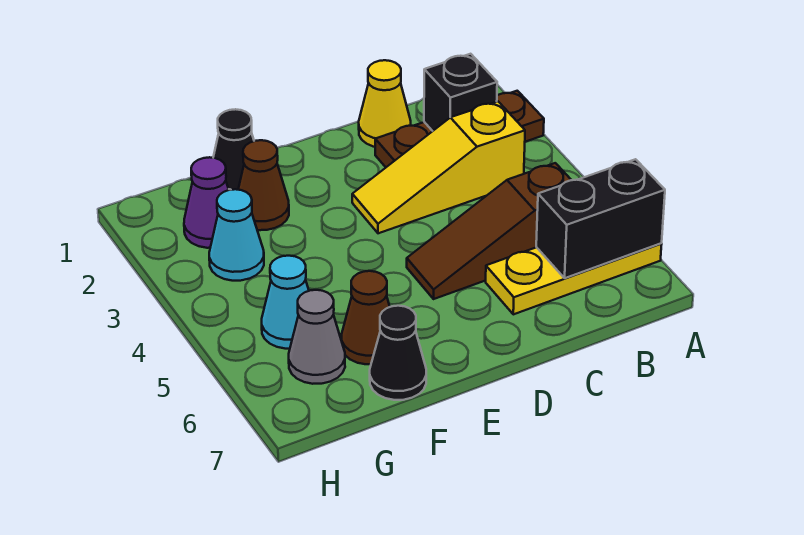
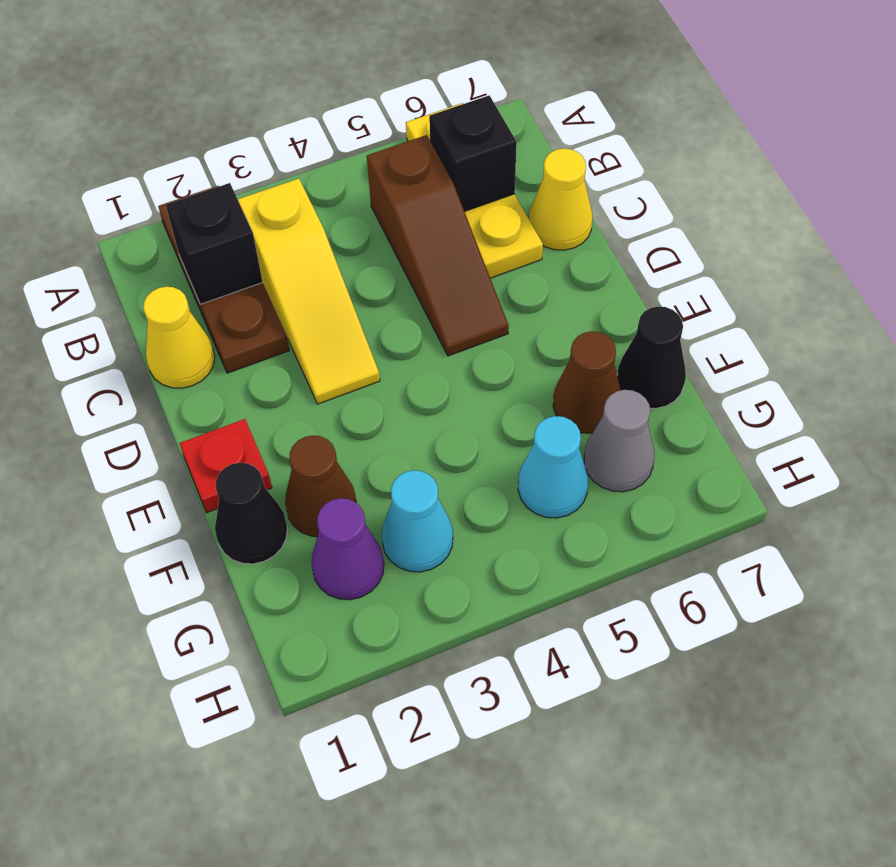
black brick A6:B6 level 2 -> black brick B6 level 2
none -> yellow cone C7 level 1
none -> red plate E1 level 1

